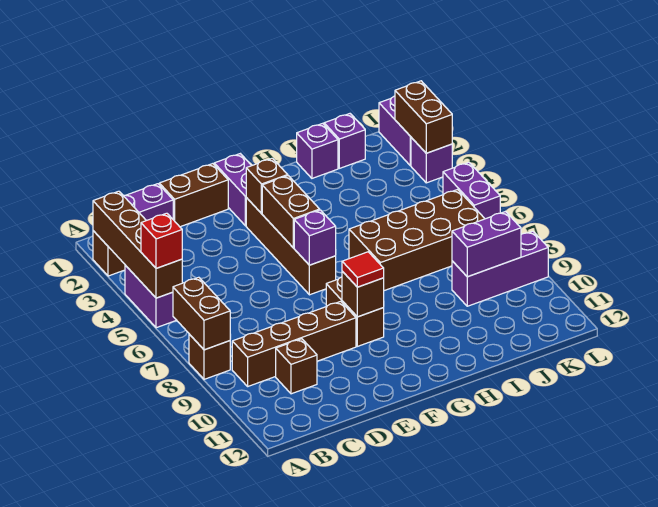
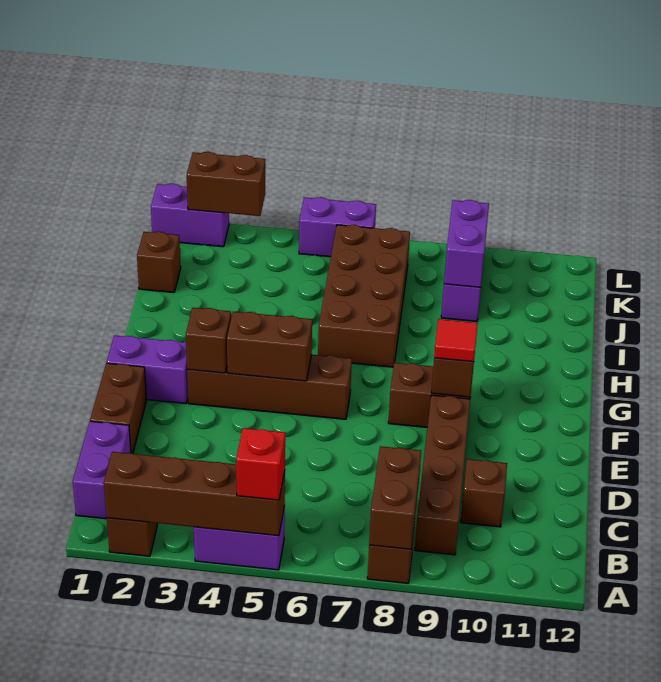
brown brick A7:A8 level 2 -> brown brick A8:B8 level 2
purple brick F6 level 2 -> none
purple brick I1 level 1 -> none
purple brick J1 level 1 -> brown brick J1 level 1
purple brick L3 level 1 -> none

